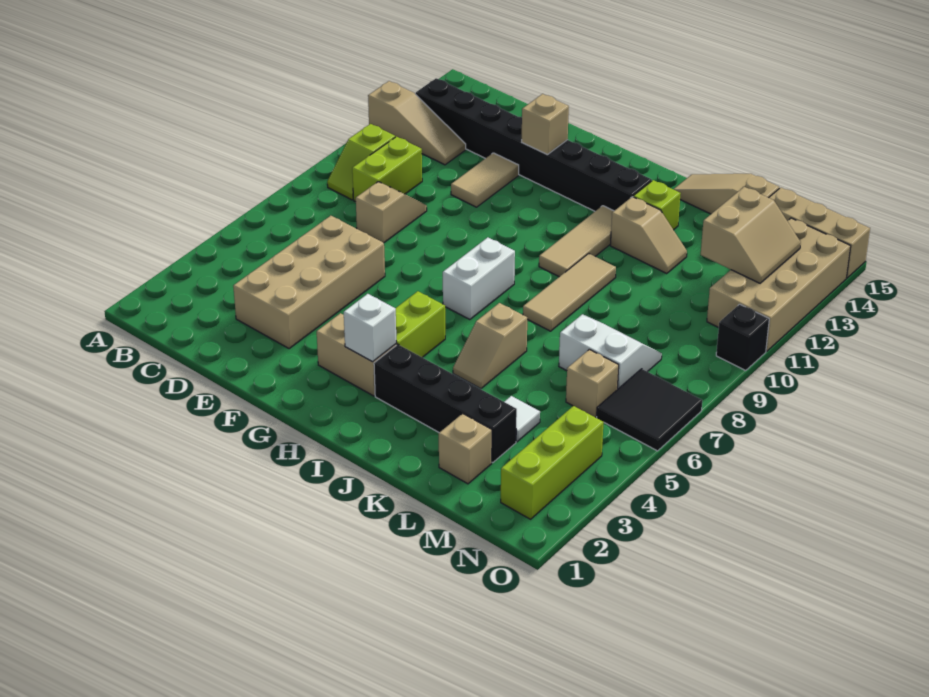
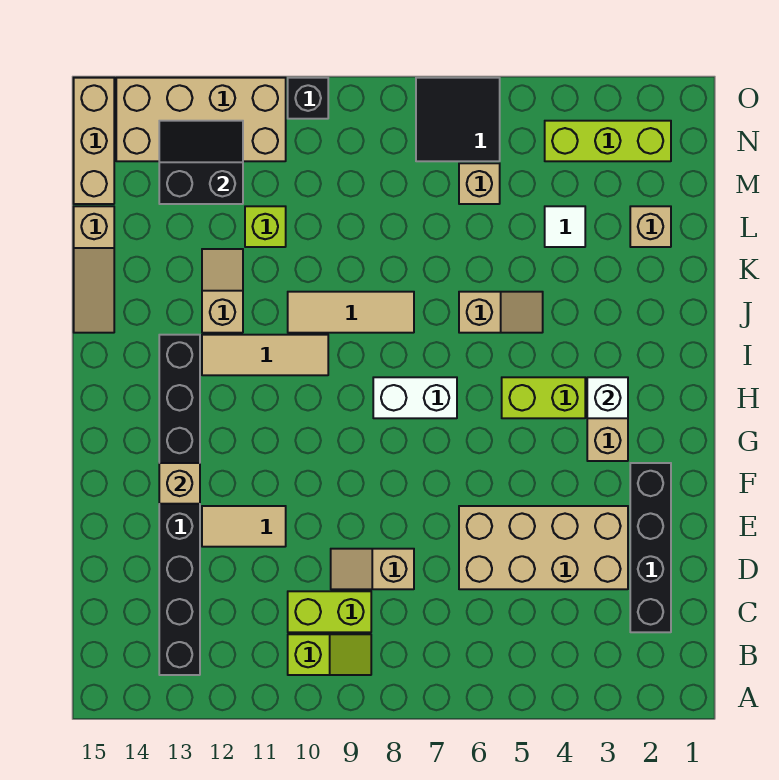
tan slope A12:C12 level 1 top A -> none
black brick I3:L3 level 1 -> black brick C2:F2 level 1
lime brick J13 level 1 -> lime brick L11 level 1
white slope L7:M8 level 1 top 7 -> none
tan slope M12:N13 level 2 top M -> black slope M12:N13 level 2 top M

